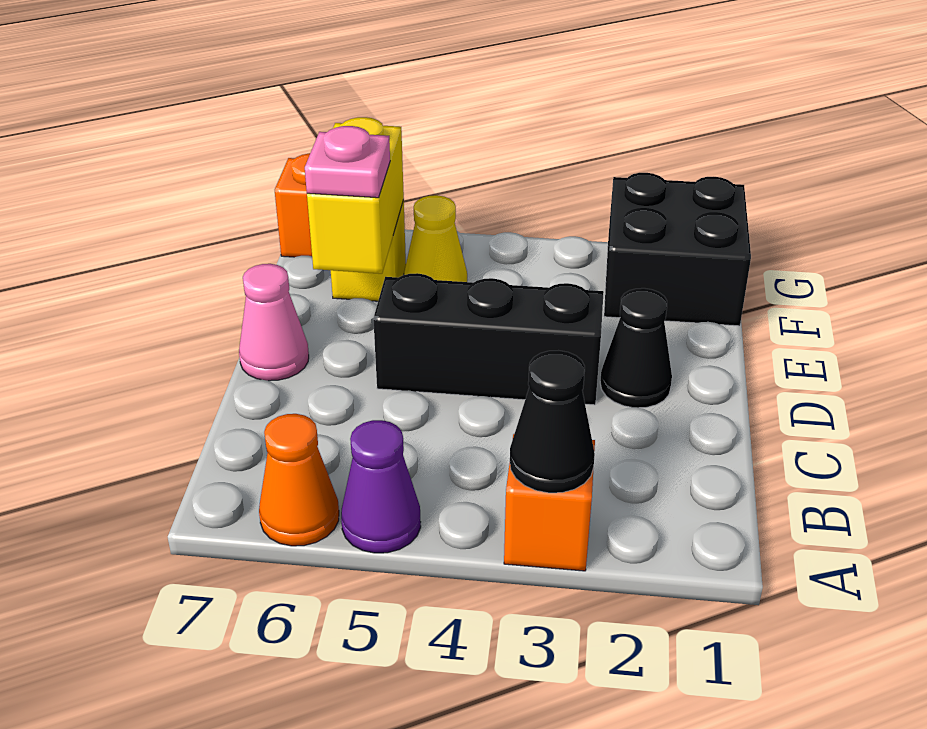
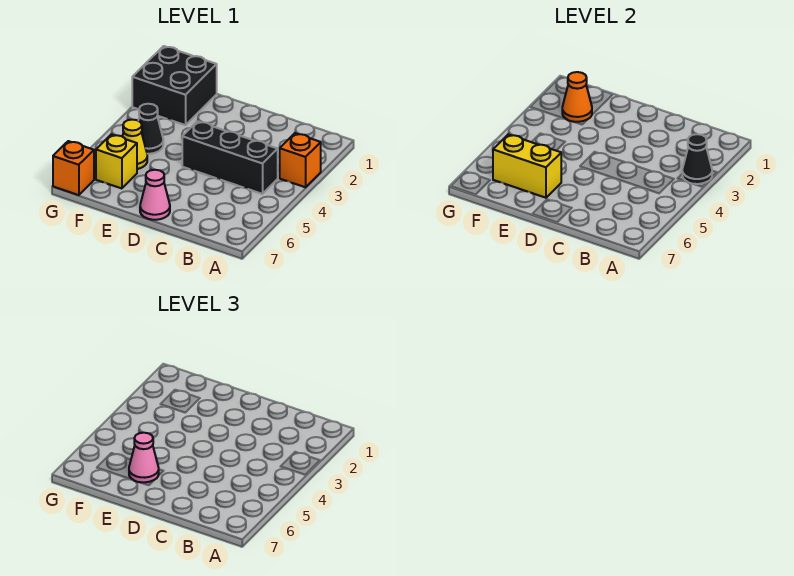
purple cone A5 level 1 -> none
orange cone A6 level 1 -> orange cone F2 level 2
black cone D2 level 1 -> black cone F4 level 1
black brick D3:D5 level 1 -> black brick B4:D4 level 1
pink plate E6 level 3 -> pink cone E6 level 3

